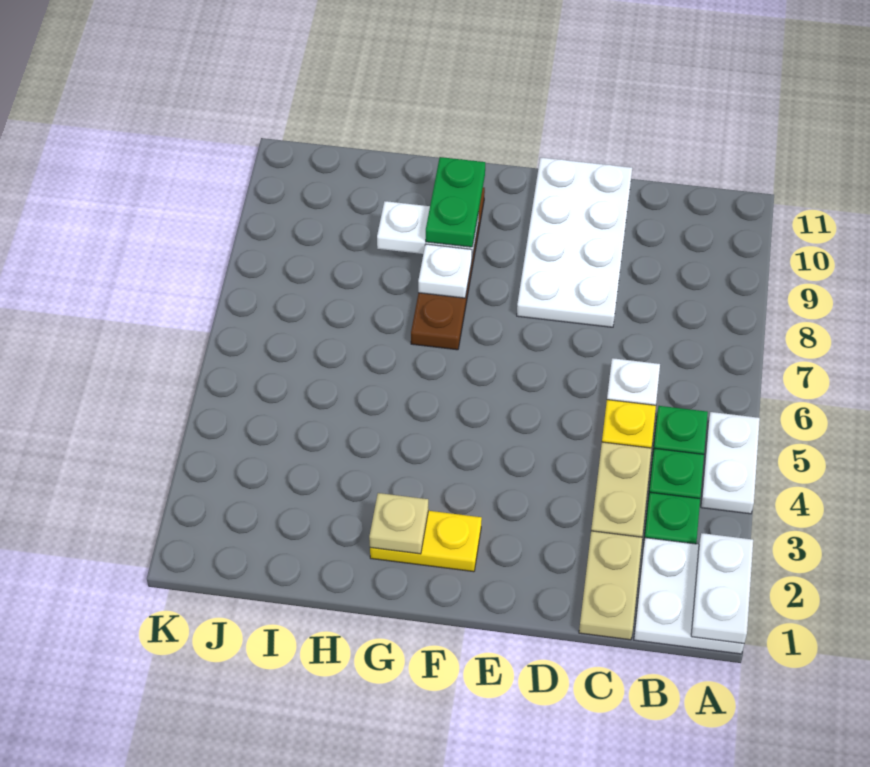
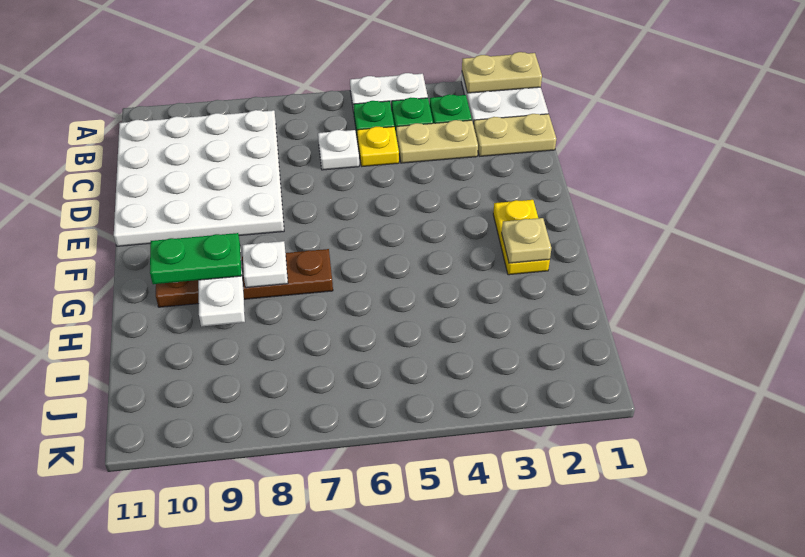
white plate A1:A2 level 2 -> tan plate A1:A2 level 2
white plate D8:E11 level 1 -> white plate B8:E11 level 1

